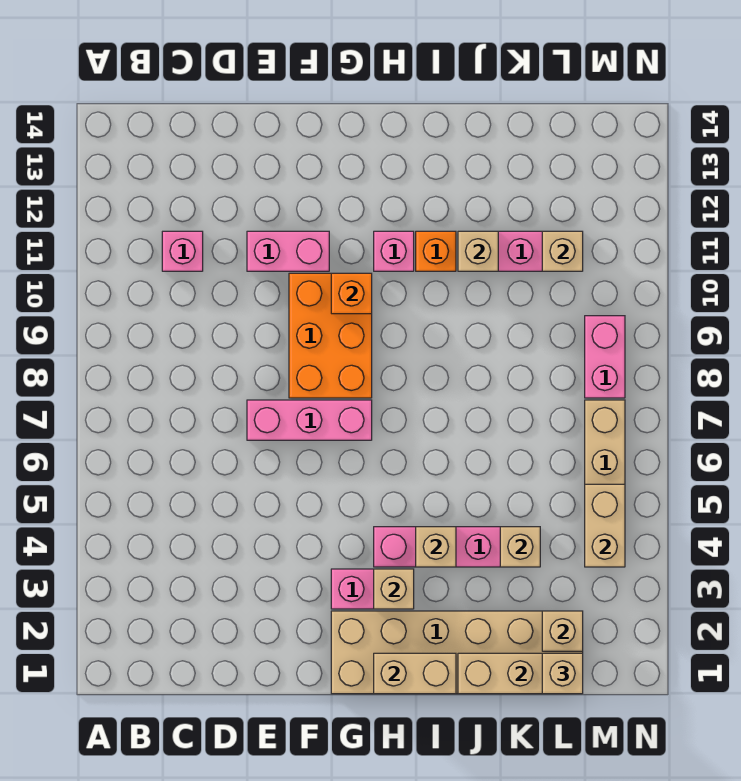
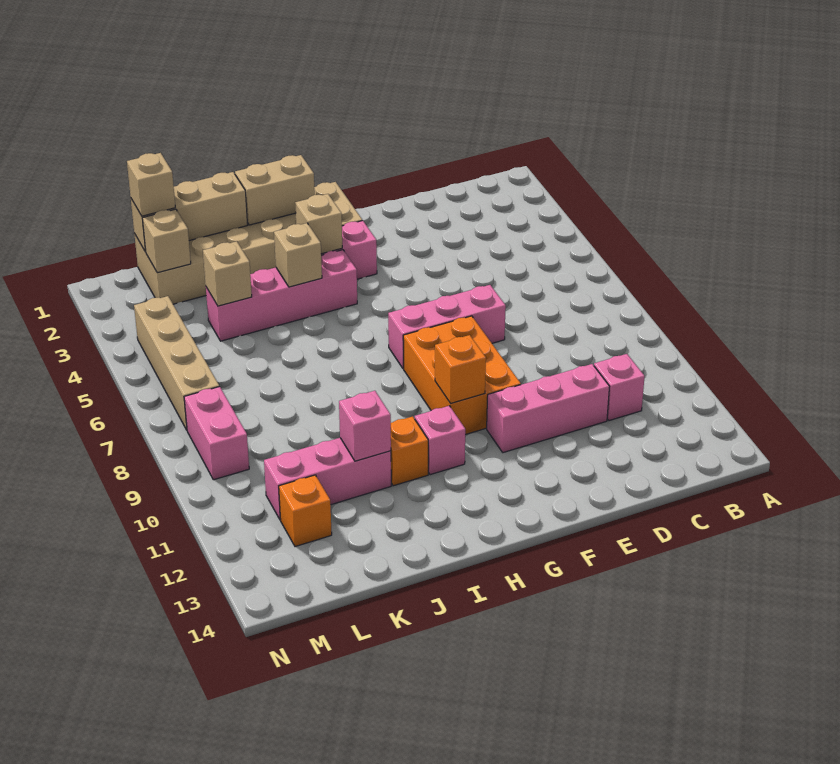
pink brick E11:F11 level 1 -> pink brick D11:F11 level 1
tan brick J11 level 2 -> pink brick J11 level 2
tan brick L11 level 2 -> none
none -> orange brick L12 level 1
tan brick M4:M5 level 2 -> none

